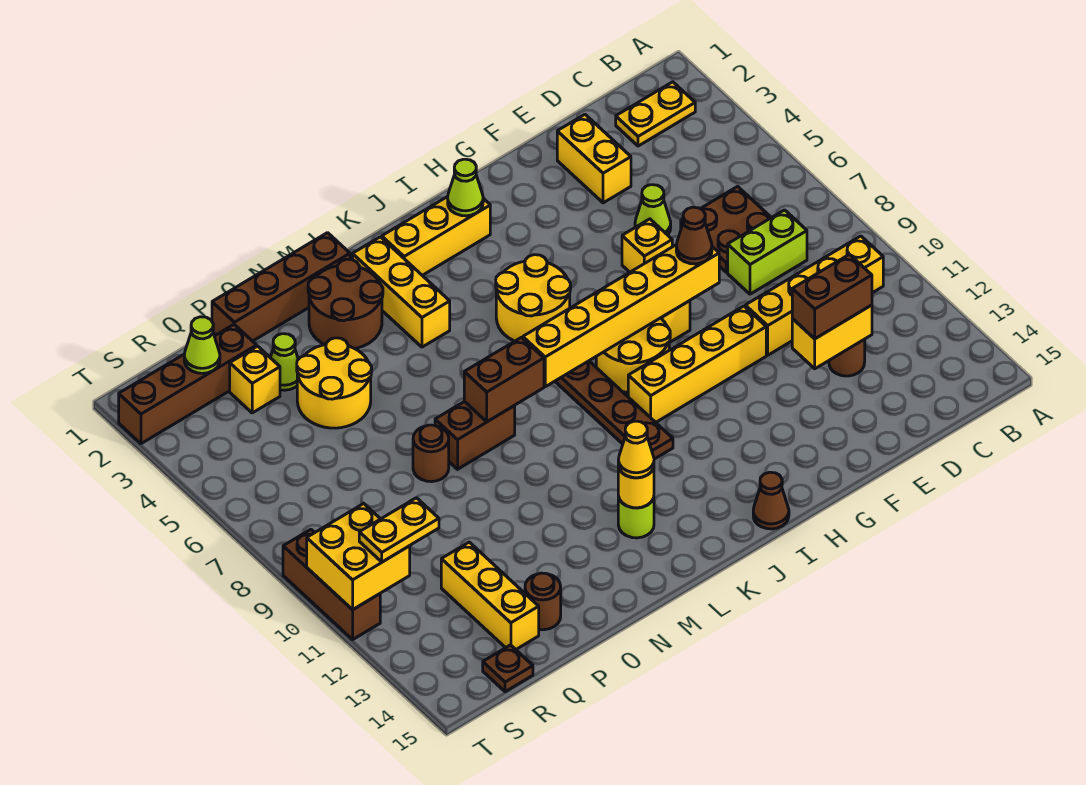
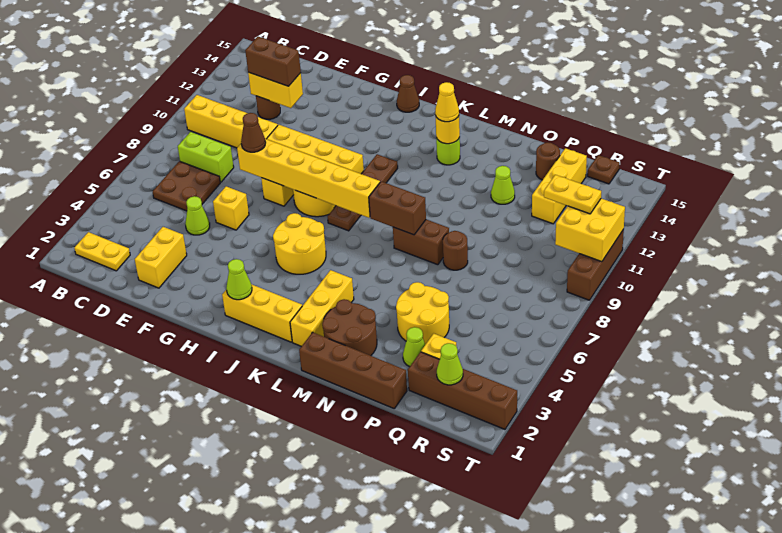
none -> lime cone O12 level 1

